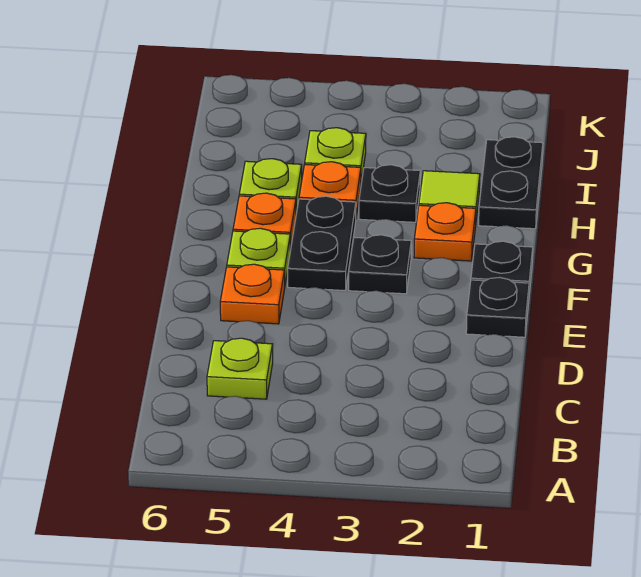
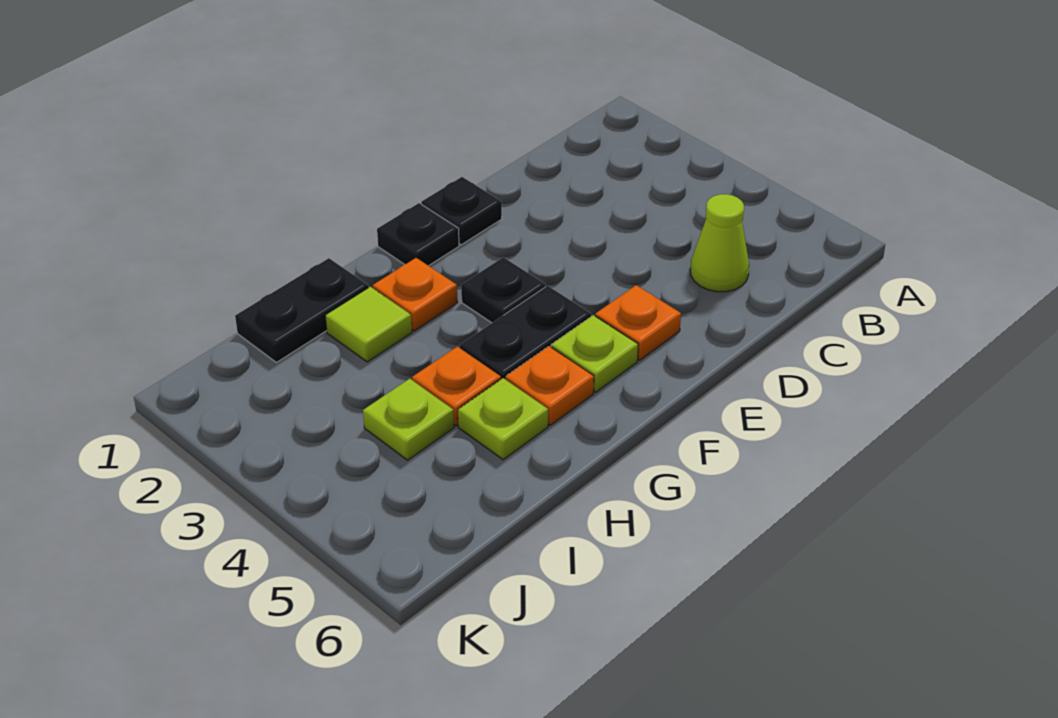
lime plate C5 level 1 -> lime cone C5 level 1
black plate H3 level 1 -> none

